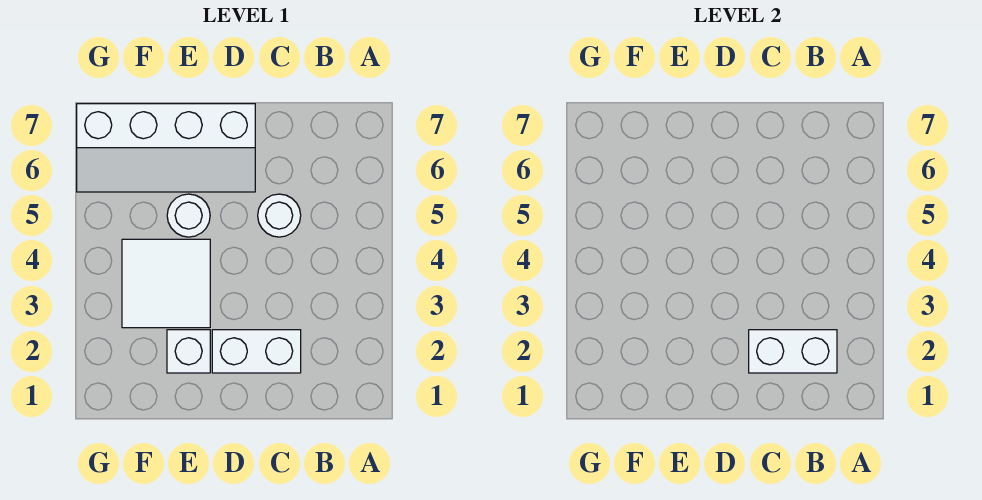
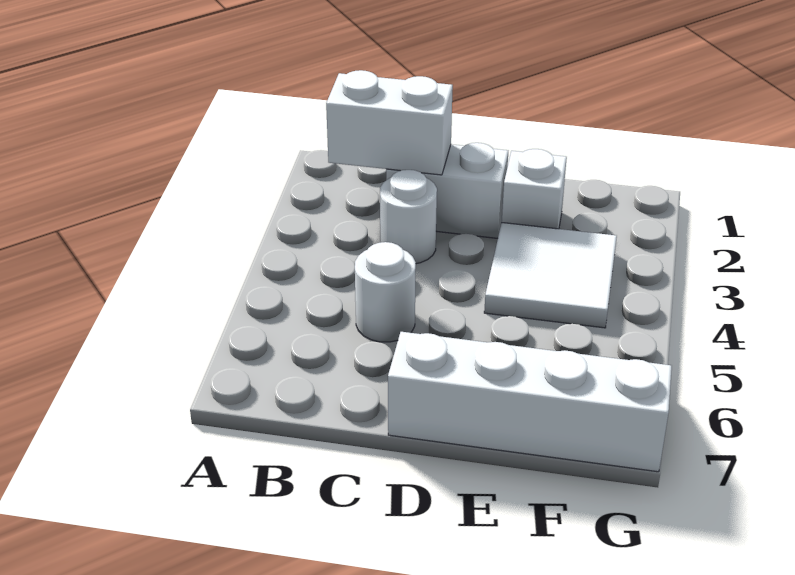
white round brick E5 level 1 -> white round brick C3 level 1

